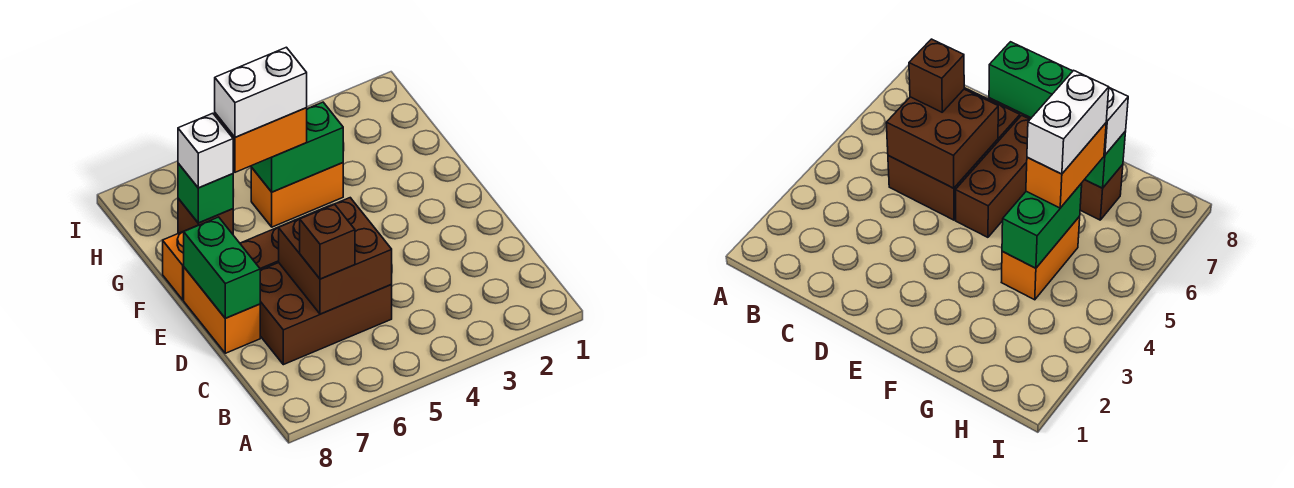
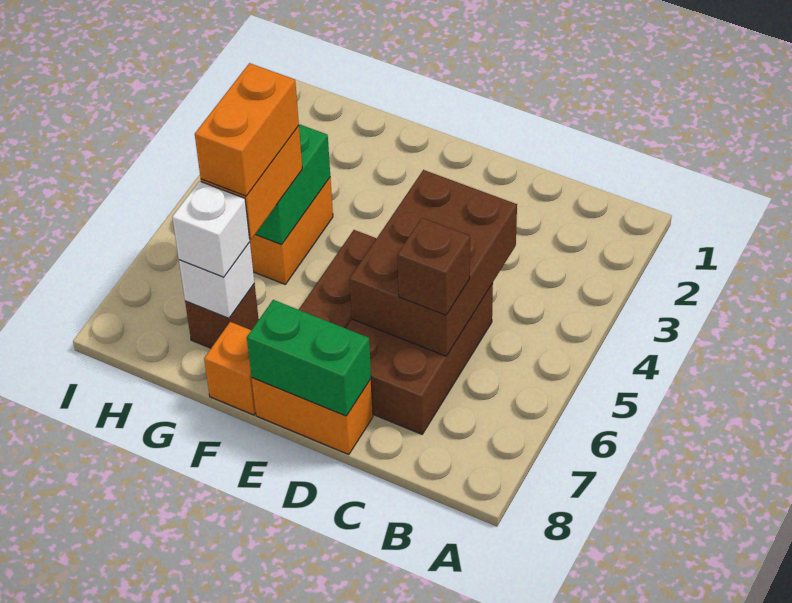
brown brick C5:D6 level 2 -> brown brick C4:D6 level 2
white brick G5:G6 level 4 -> orange brick G5:G6 level 4
green brick G7 level 2 -> white brick G7 level 2

